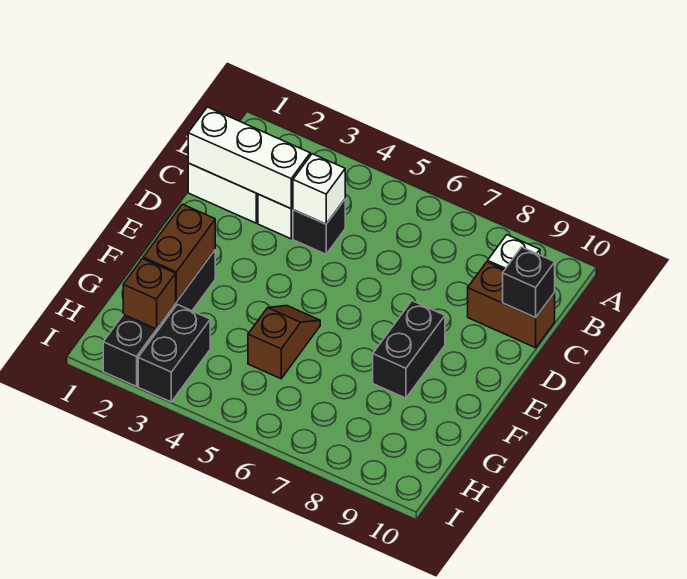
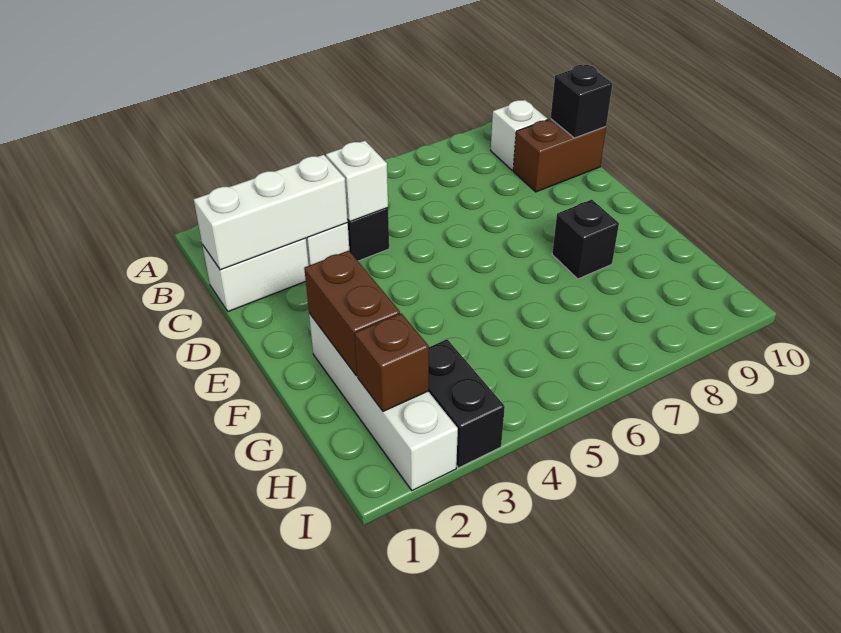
black brick E8:F8 level 1 -> black brick F8 level 1
black brick F2:I2 level 1 -> white brick F2:I2 level 1
brown slope F5:G5 level 1 top G -> none

